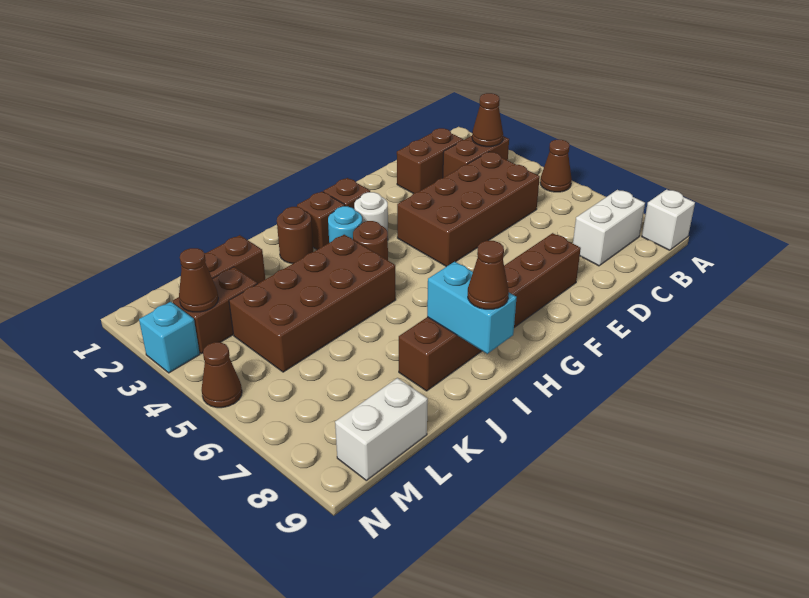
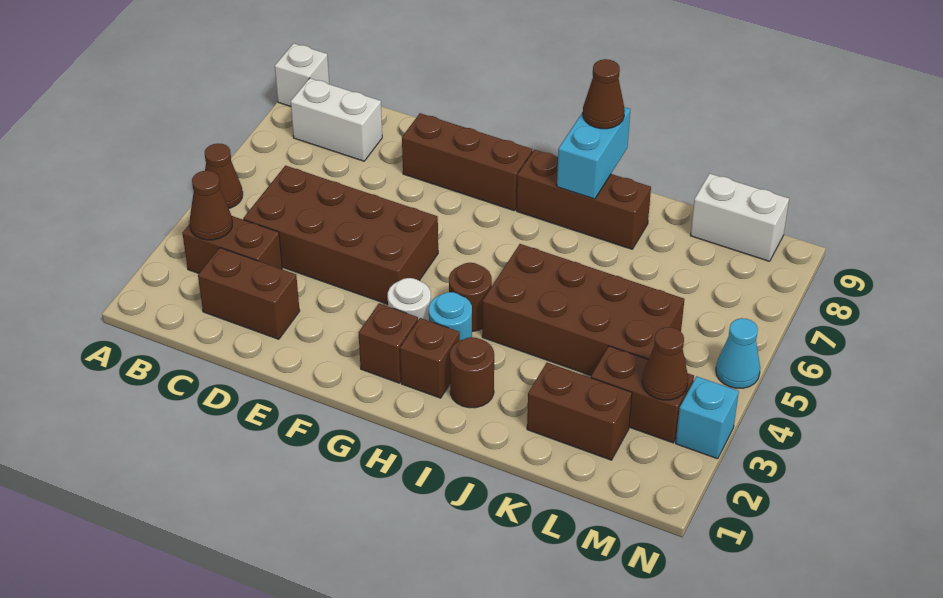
brown cone N5 level 1 -> cyan cone N5 level 1

